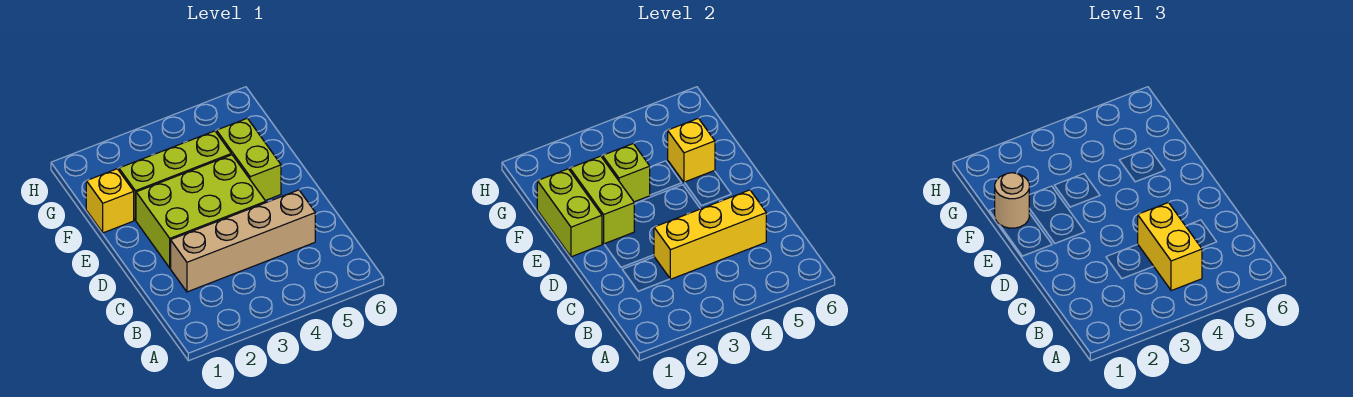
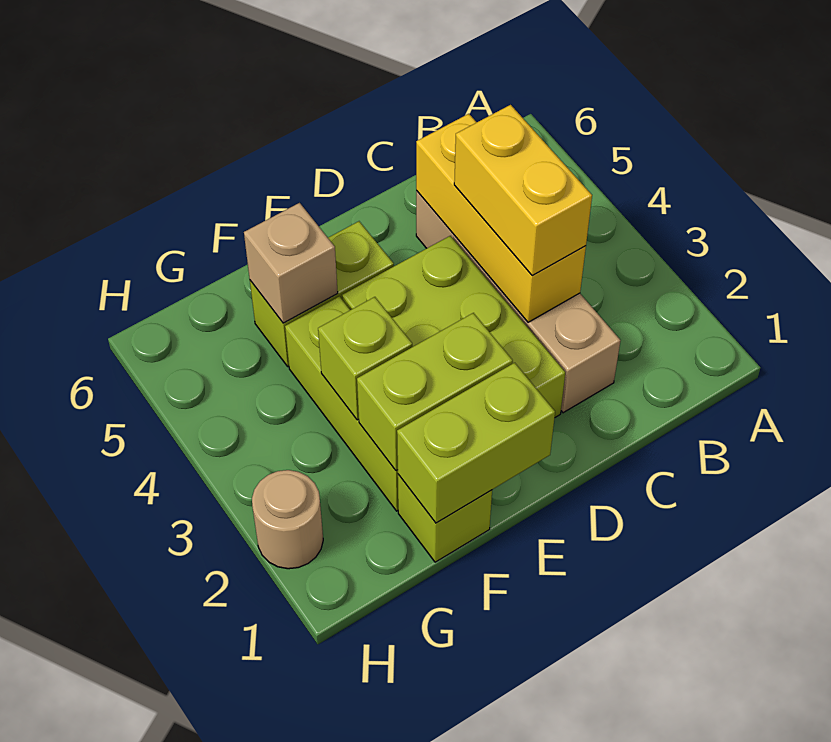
yellow brick B4:C4 level 3 -> yellow brick C3:C4 level 3
yellow brick F1 level 1 -> lime brick F1 level 1
tan round brick F1 level 3 -> tan round brick H2 level 1
yellow brick F5 level 2 -> tan brick F5 level 2

